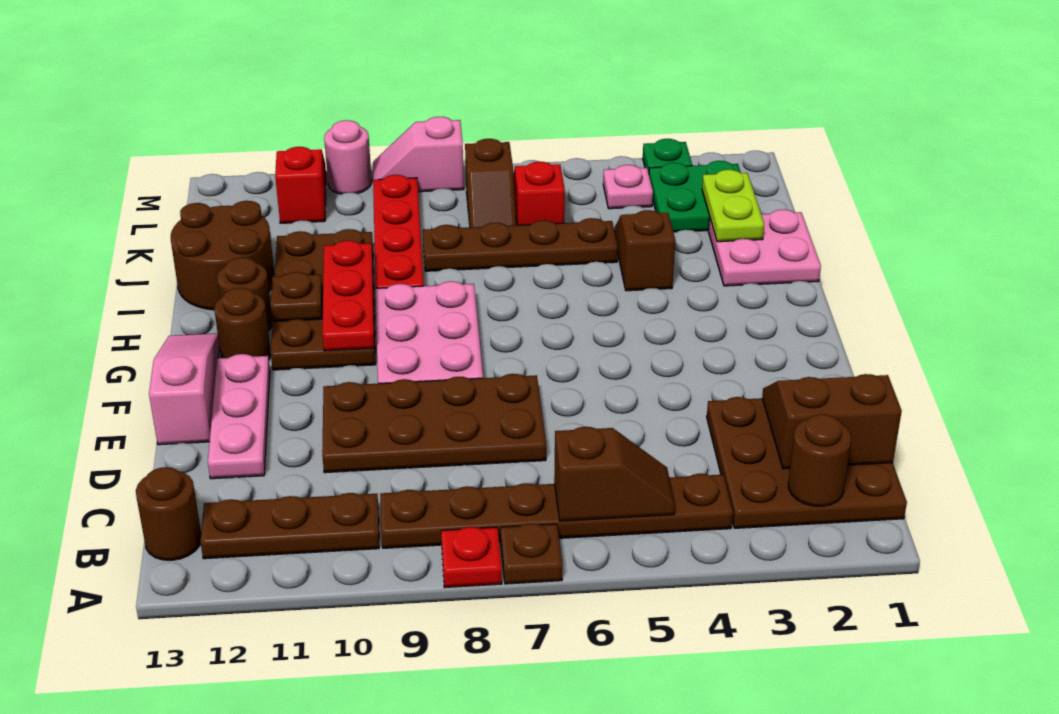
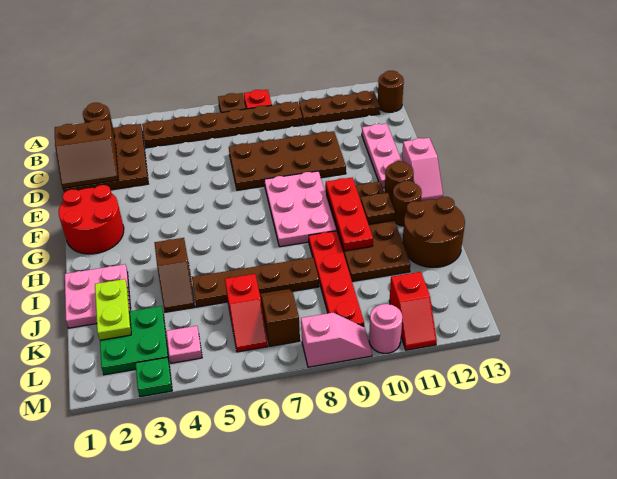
brown slope B5:B6 level 2 top 6 -> none
pink slope E13:G13 level 1 top E -> pink slope F13:G13 level 1 top F
none -> red round brick F1:G2 level 1

